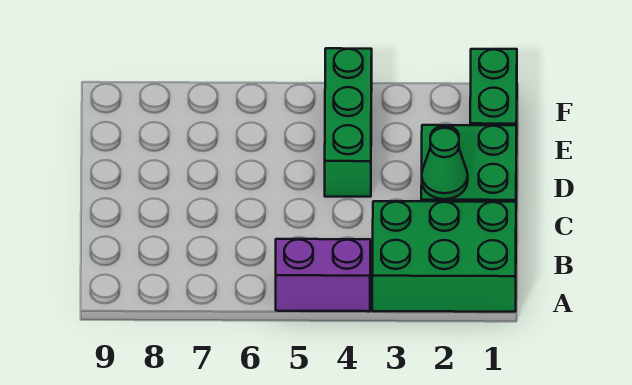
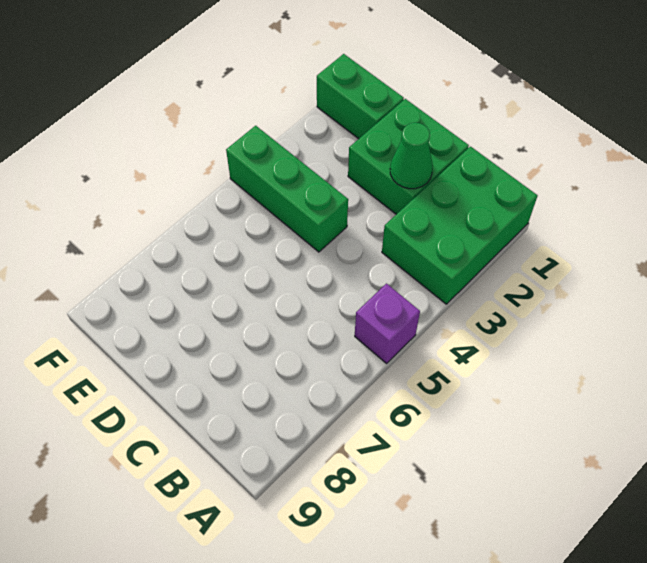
purple brick A4:A5 level 1 -> purple brick A5 level 1

